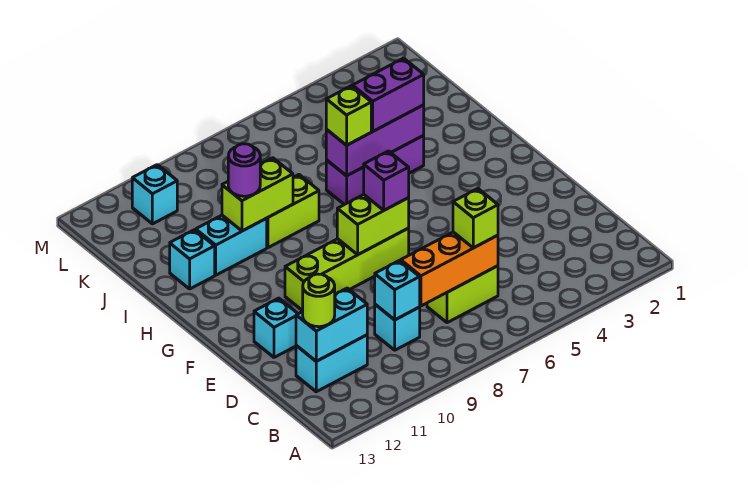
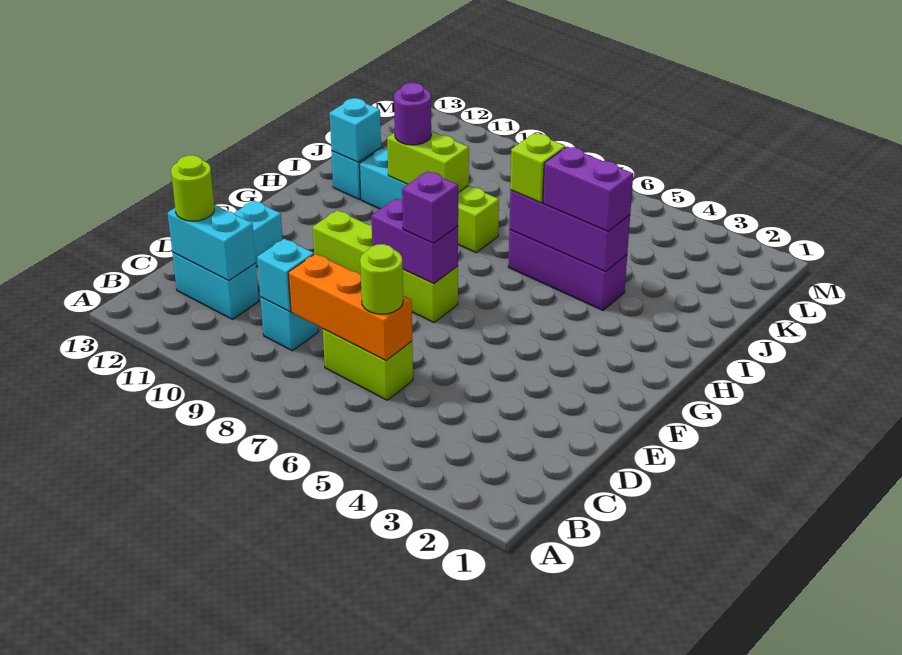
lime brick C6 level 3 -> lime round brick C6 level 3
lime brick F7:F8 level 2 -> purple brick F7:F8 level 2
cyan brick L11 level 1 -> cyan brick I12 level 2

